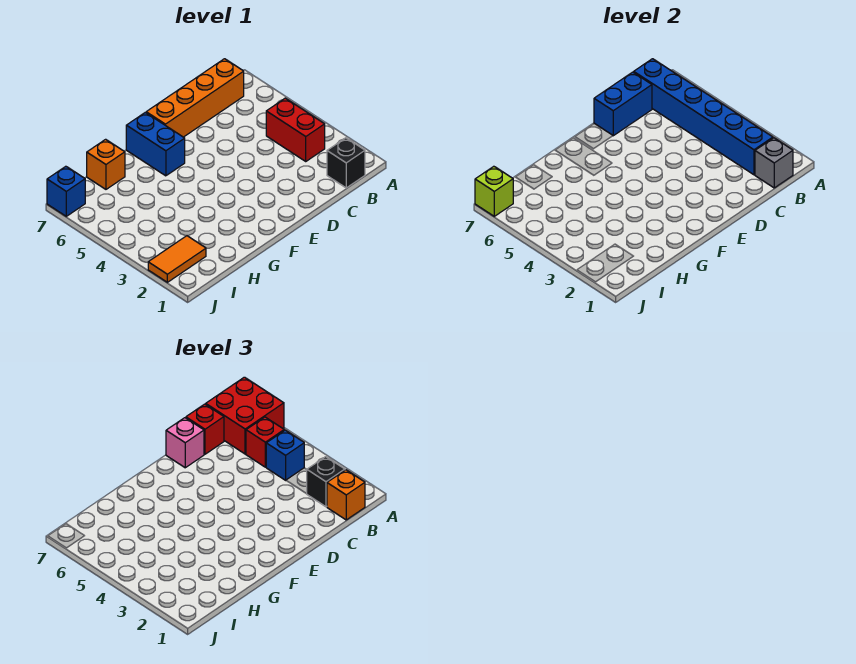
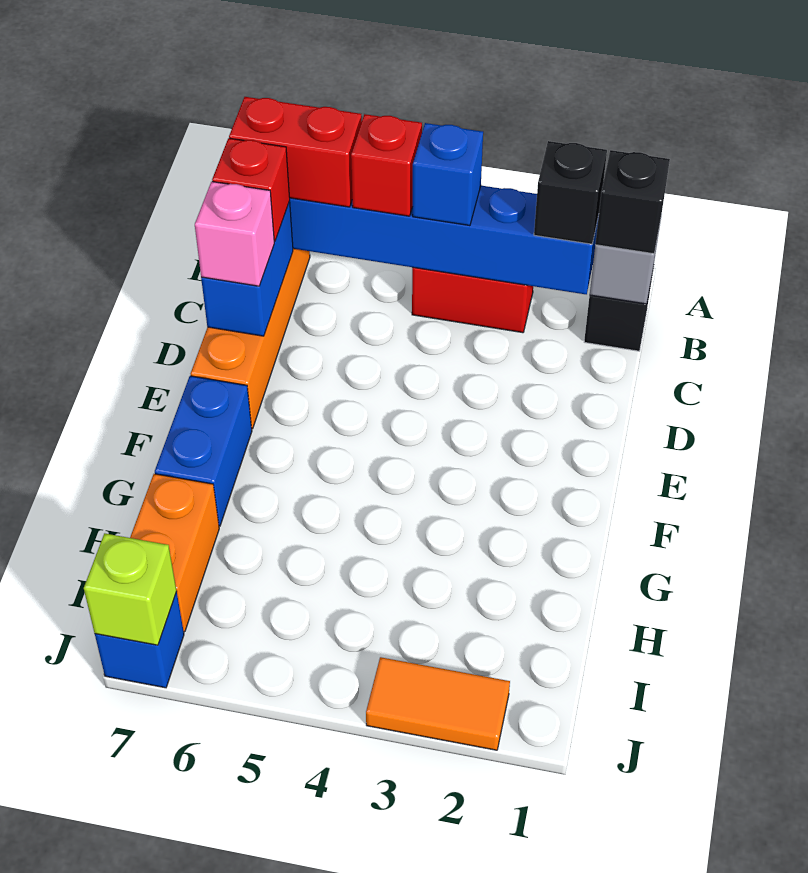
red brick A6:B7 level 3 -> red brick B6:B7 level 3
orange brick B1 level 3 -> black brick B1 level 3
blue brick F6:F7 level 1 -> blue brick F7:G7 level 1
orange brick H7 level 1 -> orange brick H7:I7 level 1
orange tile I2:J2 level 1 -> orange tile J2:J3 level 1

